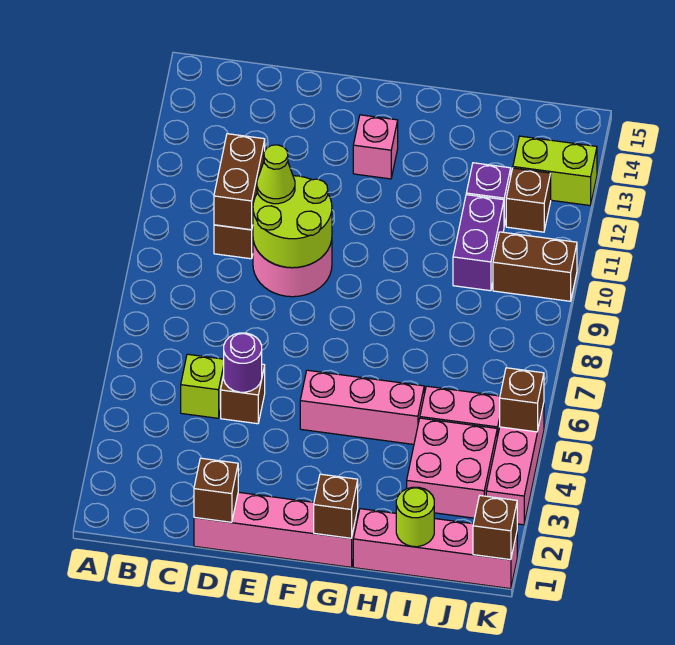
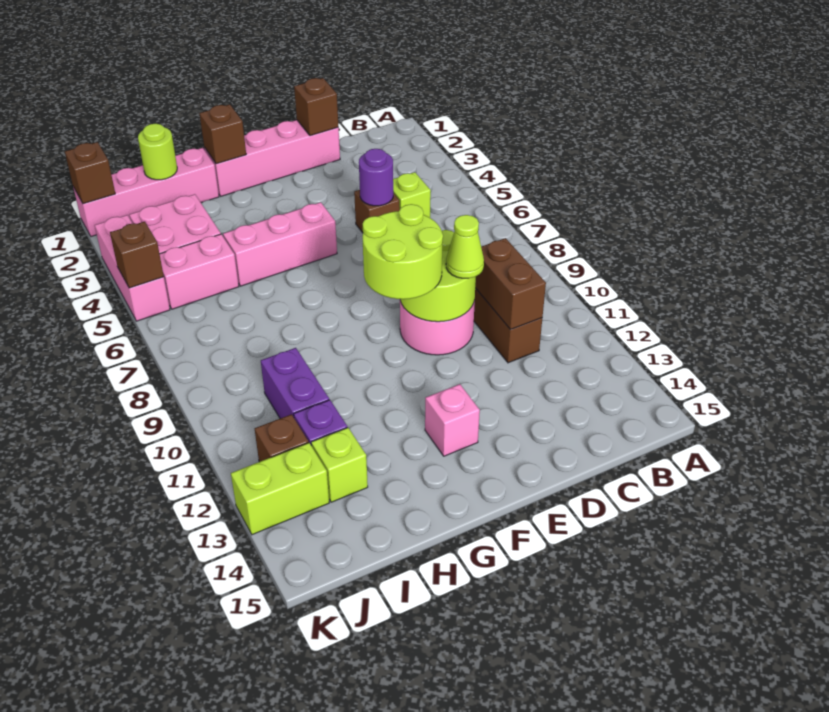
none -> lime round brick E9:F10 level 3
none -> lime brick I13 level 1
brown brick J10:K10 level 1 -> none

